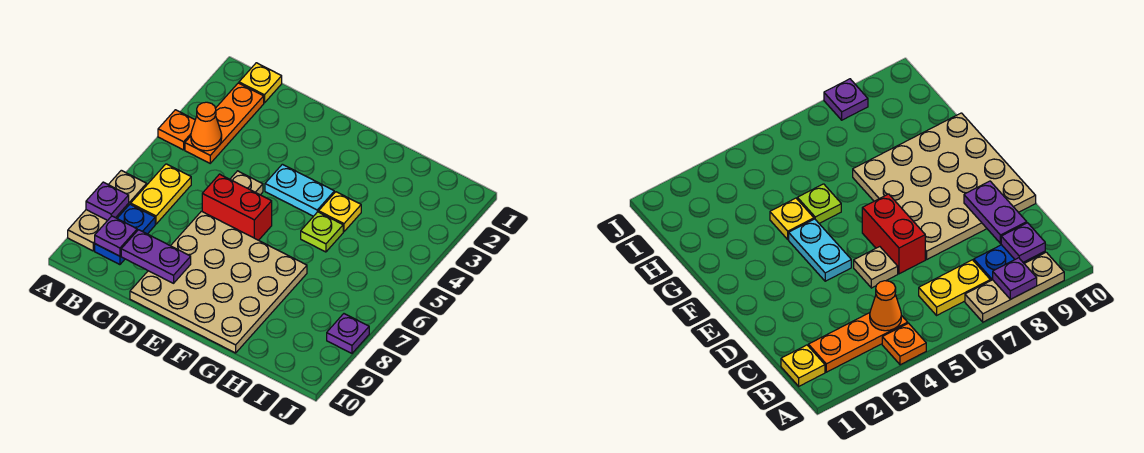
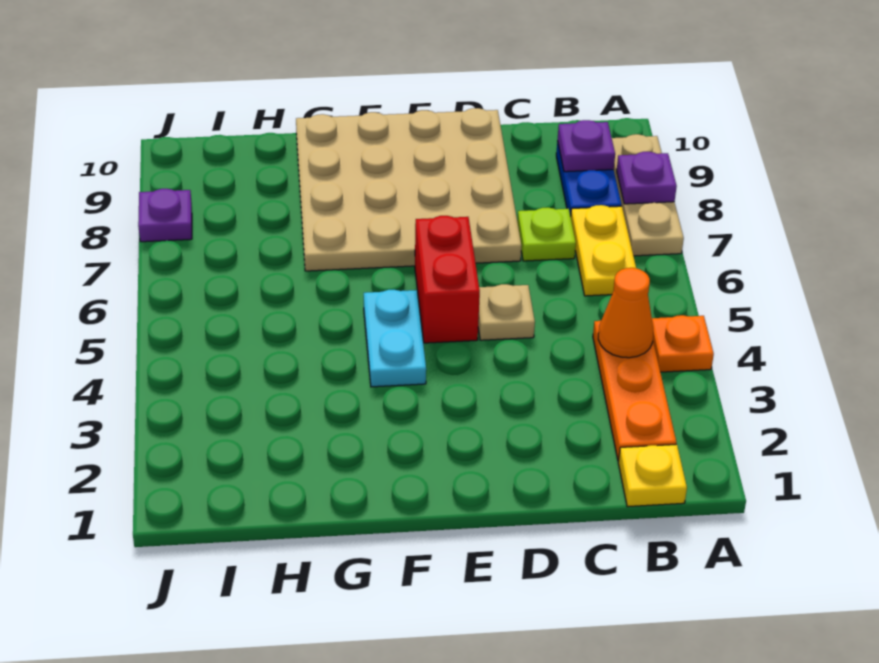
purple plate C9:D9 level 2 -> none
red brick D6:E6 level 1 -> red brick E5:E6 level 1
cyan plate E4:F4 level 1 -> cyan plate F4:F5 level 1
yellow plate G4 level 1 -> none
lime plate G5 level 1 -> lime plate C7 level 1

